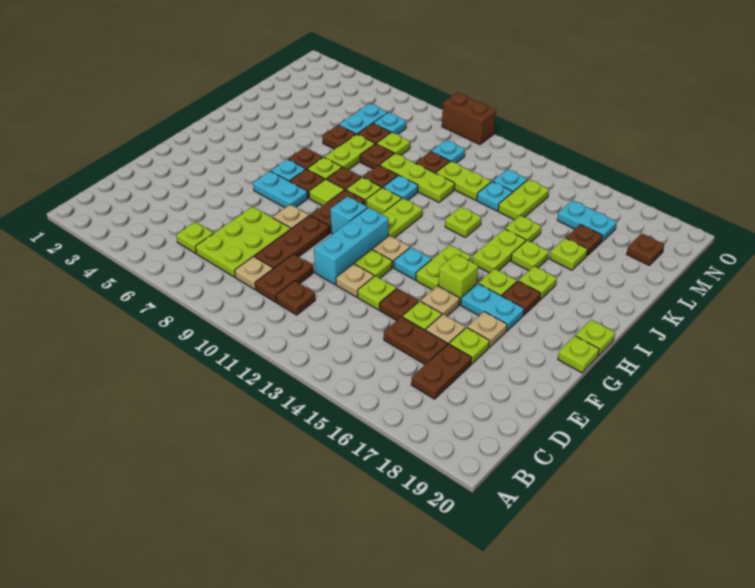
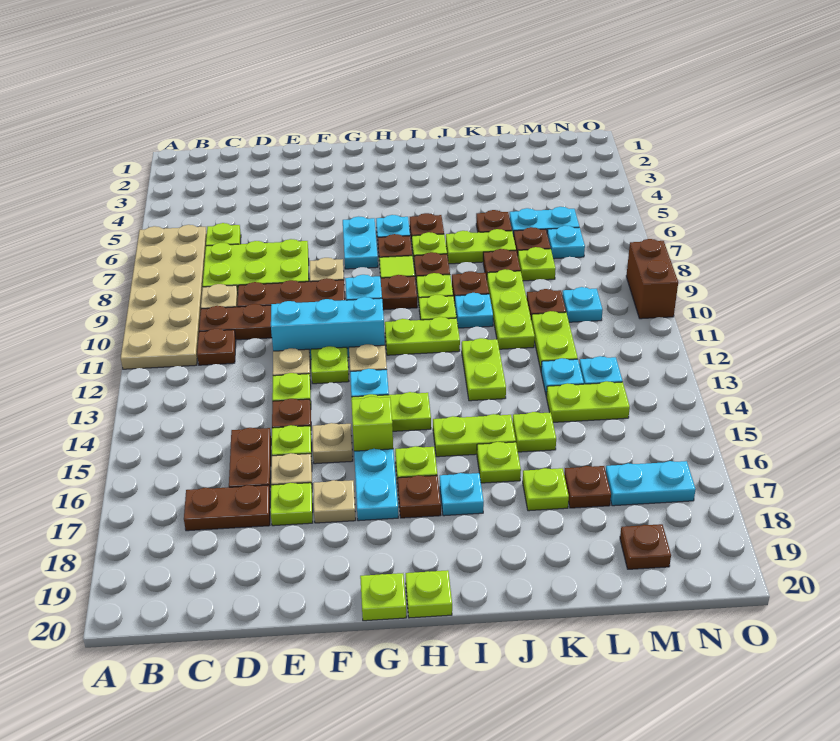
none -> tan plate A6:B11 level 1
lime plate I17 level 1 -> cyan plate I17 level 1
lime plate J13 level 1 -> lime plate J12:J13 level 1
cyan plate M16:M17 level 1 -> cyan plate M17:N17 level 1

